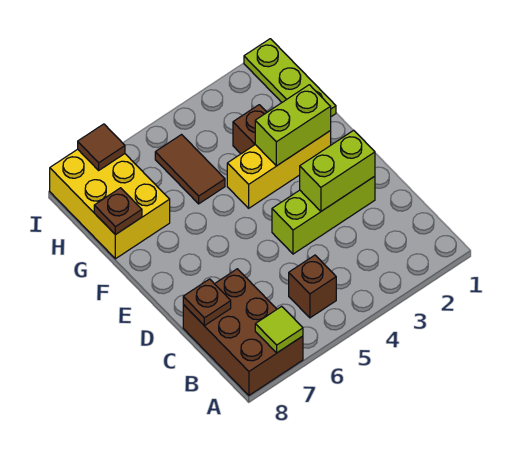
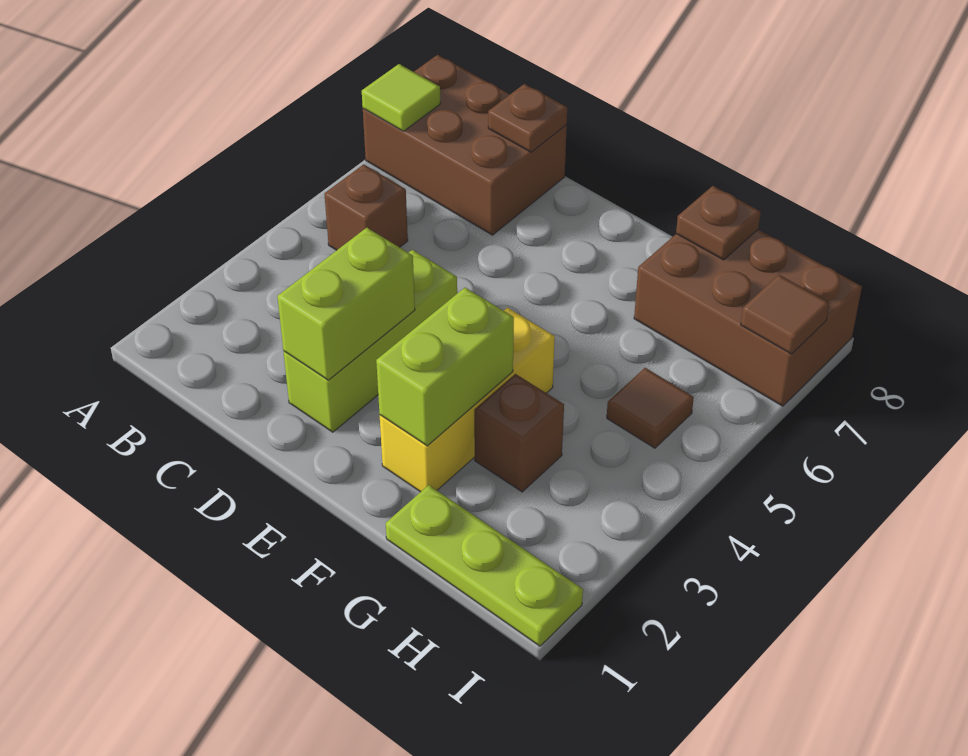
brown tile G5:H5 level 1 -> brown tile H5 level 1
yellow brick G7:I8 level 1 -> brown brick G7:I8 level 1

